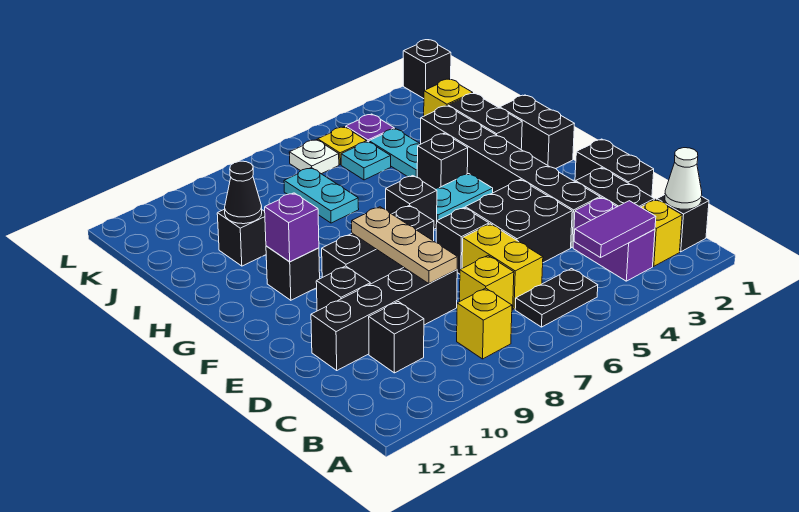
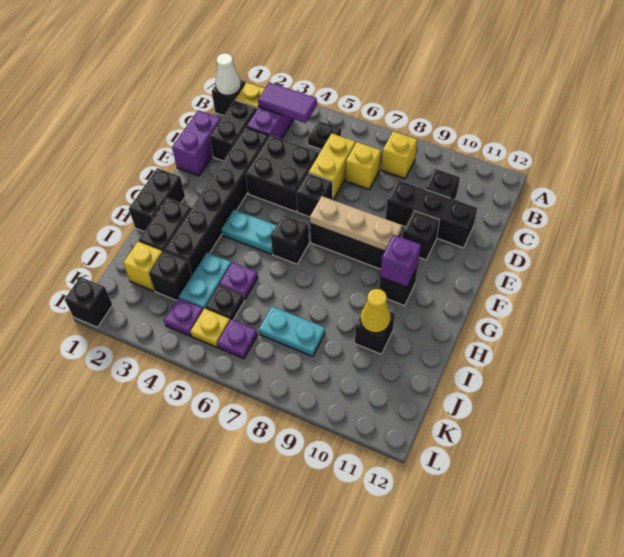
black plate B5:B6 level 1 -> black plate B5 level 1
black brick D1:E1 level 1 -> purple brick D1:E1 level 1
black brick D8:D11 level 1 -> black brick D9:D11 level 1
tan plate D8:F8 level 2 -> tan plate F7:F9 level 2
black brick H4 level 1 -> black brick J3 level 1
none -> purple plate I5 level 1
cyan plate I7:J7 level 1 -> cyan plate J7:J8 level 1
black cone I10 level 2 -> yellow cone I10 level 2
cyan plate J5 level 1 -> black plate J5 level 1
white plate K6 level 1 -> purple plate K6 level 1

